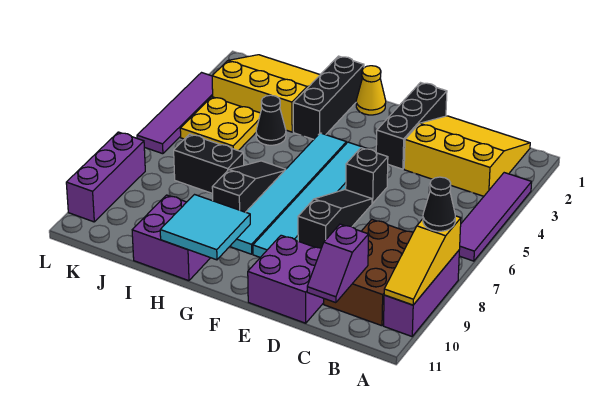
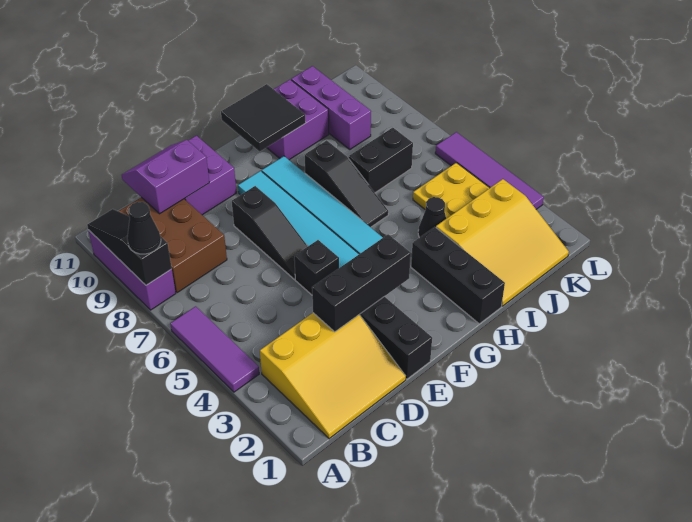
purple tile A3:A6 level 1 -> purple tile A4:A6 level 1
yellow slope A8:A10 level 2 top 8 -> black slope A8:A10 level 2 top 8
purple slope C10:C11 level 2 top 10 -> purple slope C10:D11 level 2 top 10
none -> black brick D3:F3 level 2
yellow cone G1 level 1 -> none
cyan tile G10:H11 level 2 -> black tile G10:H11 level 2
purple brick L8:L10 level 1 -> purple brick J9:J11 level 1

